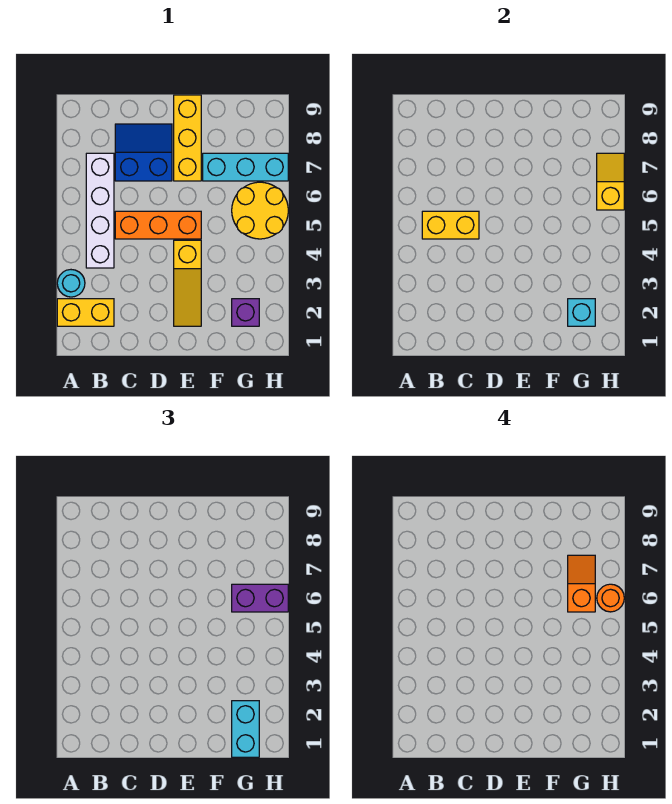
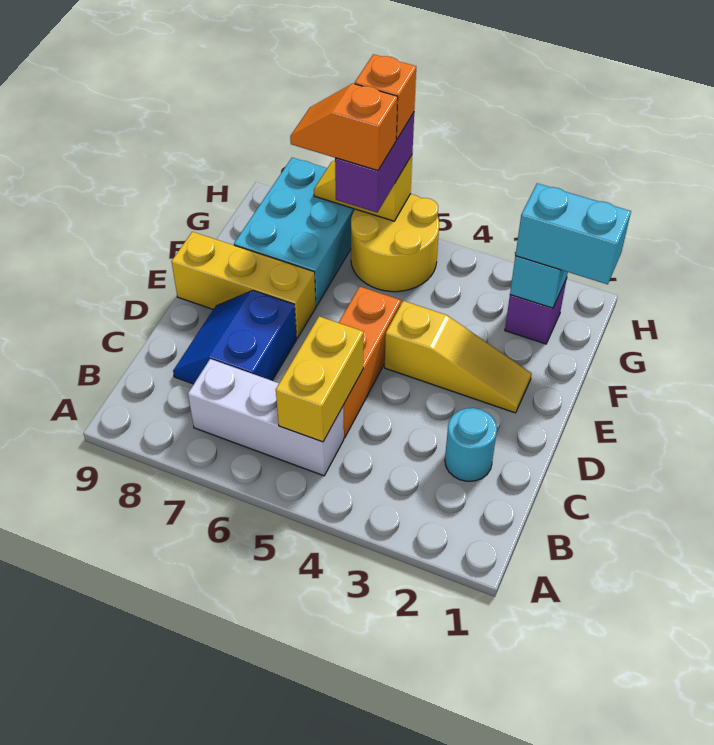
yellow brick A2:B2 level 1 -> none
cyan round brick A3 level 1 -> cyan round brick C2 level 1
white brick B4:B7 level 1 -> white brick B5:B7 level 1
cyan brick F7:H7 level 1 -> cyan brick F7:H8 level 1
orange round brick H6 level 4 -> orange brick H6 level 4

